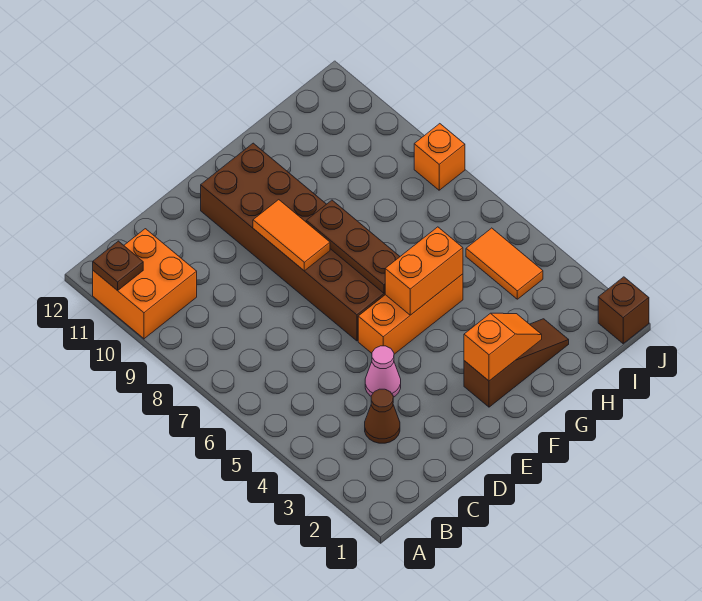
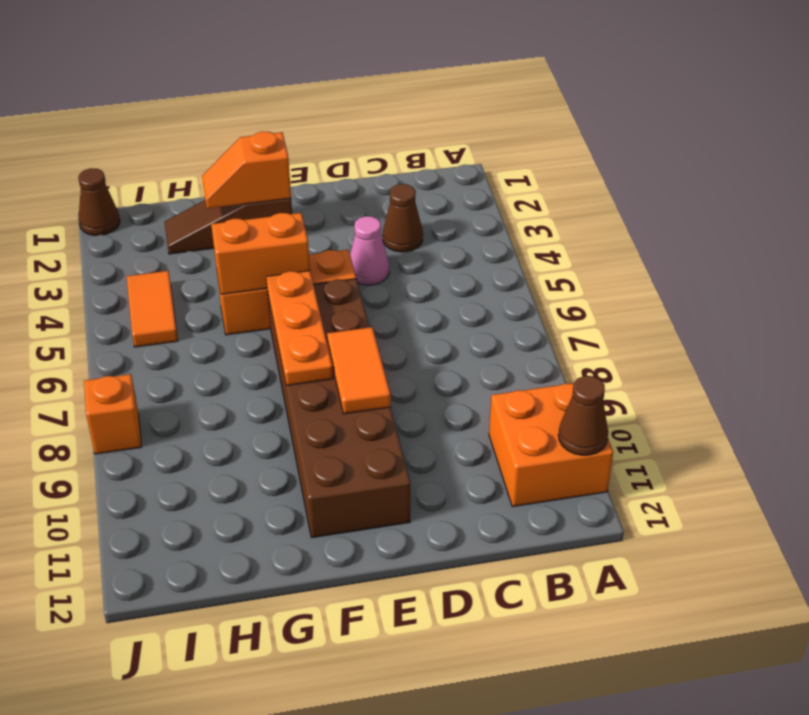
brown plate A11 level 2 -> brown cone A11 level 2
brown plate F6:F8 level 2 -> orange plate F6:F8 level 2
brown brick J1 level 1 -> brown cone J1 level 1

